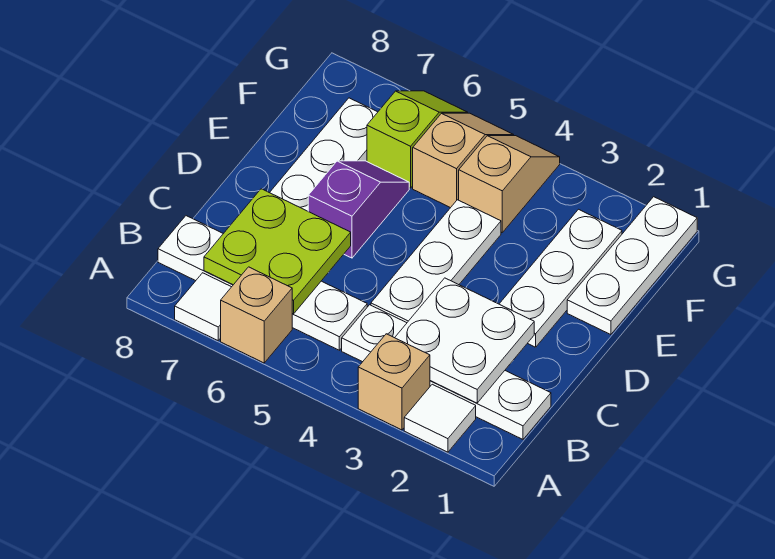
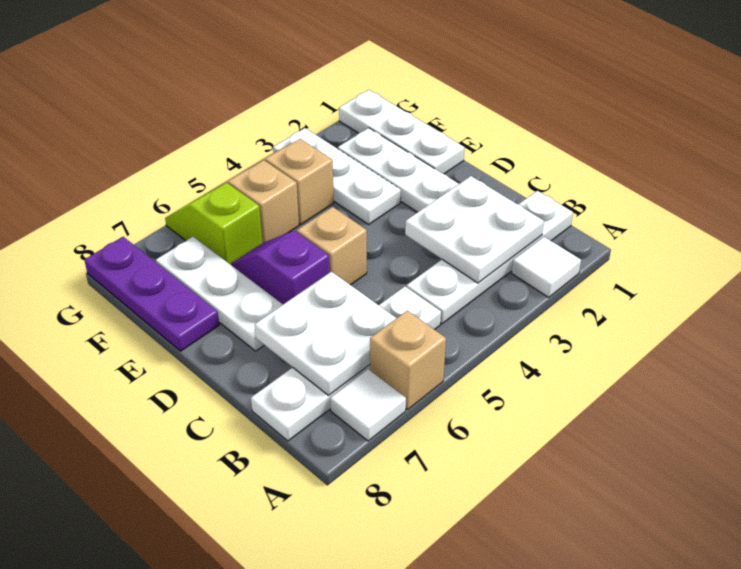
tan brick A3 level 1 -> tan brick D5 level 1
lime plate B6:C7 level 2 -> white plate B6:C7 level 2
white plate C4:E4 level 1 -> white plate E3:G3 level 1
none -> purple plate E8:G8 level 1

